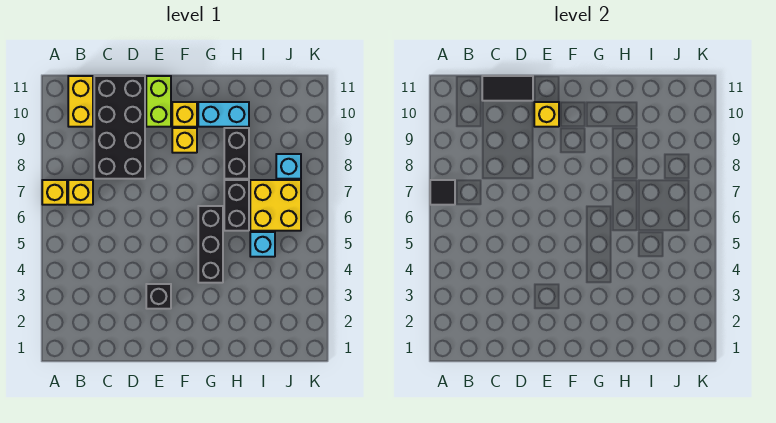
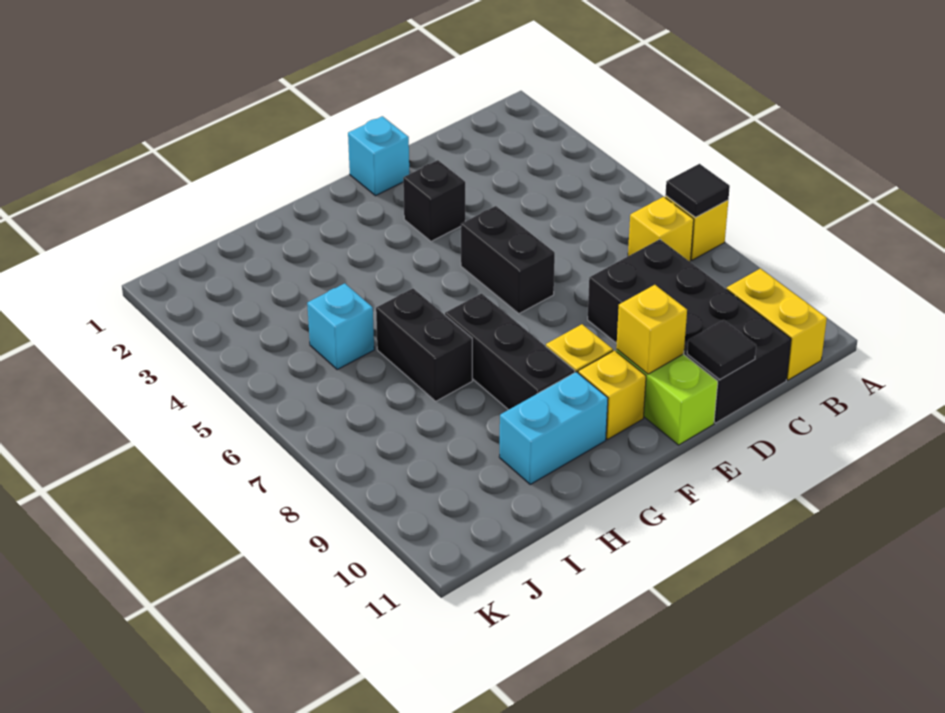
black tile C11:D11 level 2 -> black tile D11 level 2
black brick G4:G6 level 1 -> black brick G7:G9 level 1
black brick H8:H9 level 1 -> black brick E5:E6 level 1
yellow brick I6:J7 level 1 -> none
cyan brick J8 level 1 -> cyan brick E1 level 1

